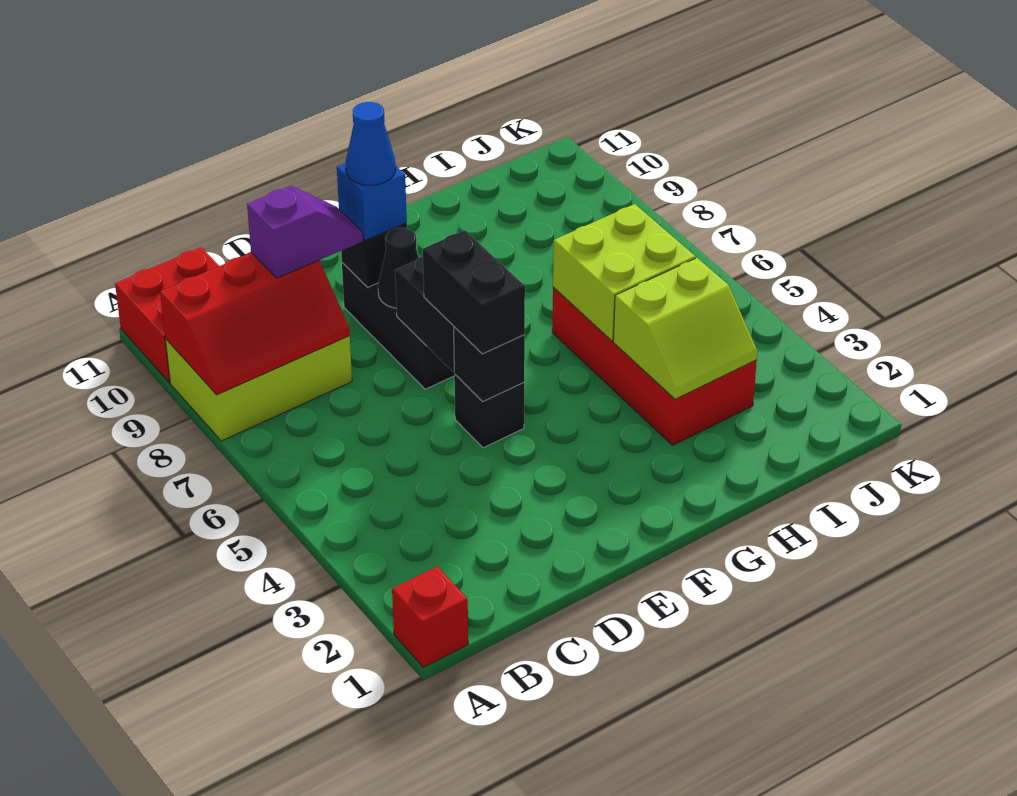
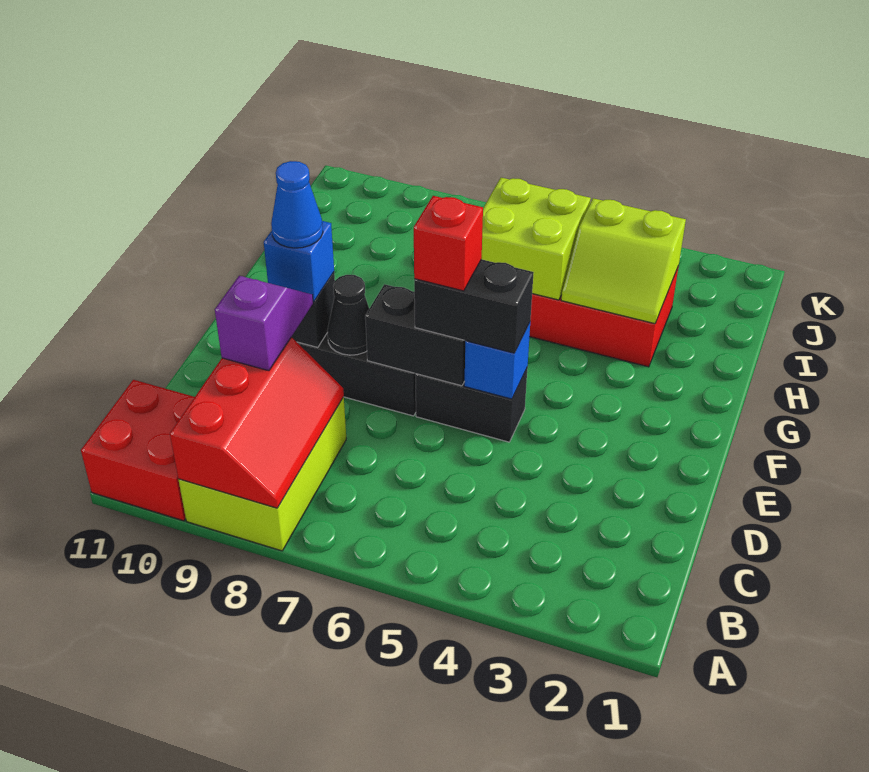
red brick A1 level 1 -> red brick E6 level 4
black brick E5 level 1 -> black brick E5:E6 level 1
black brick E5 level 2 -> blue brick E5 level 2
lime slope H3:I4 level 2 top 4 -> lime slope H3:I4 level 2 top I

